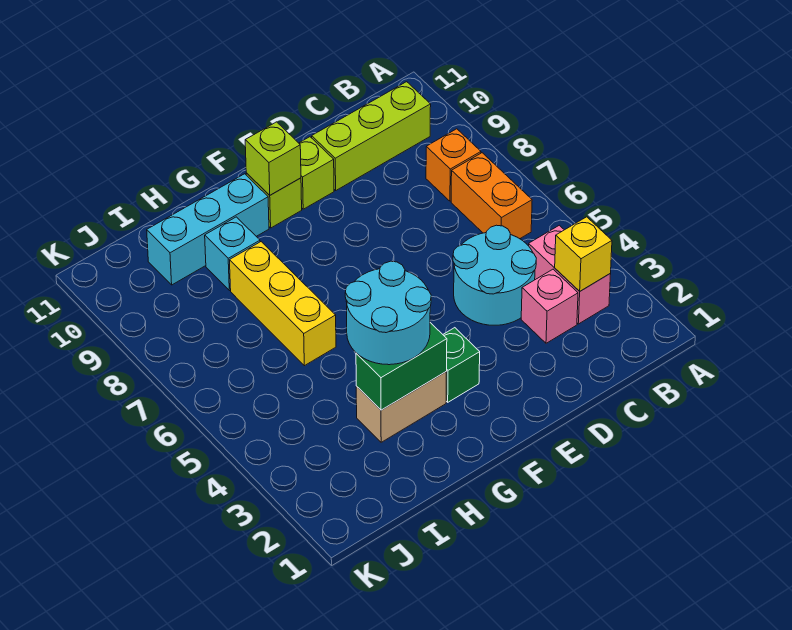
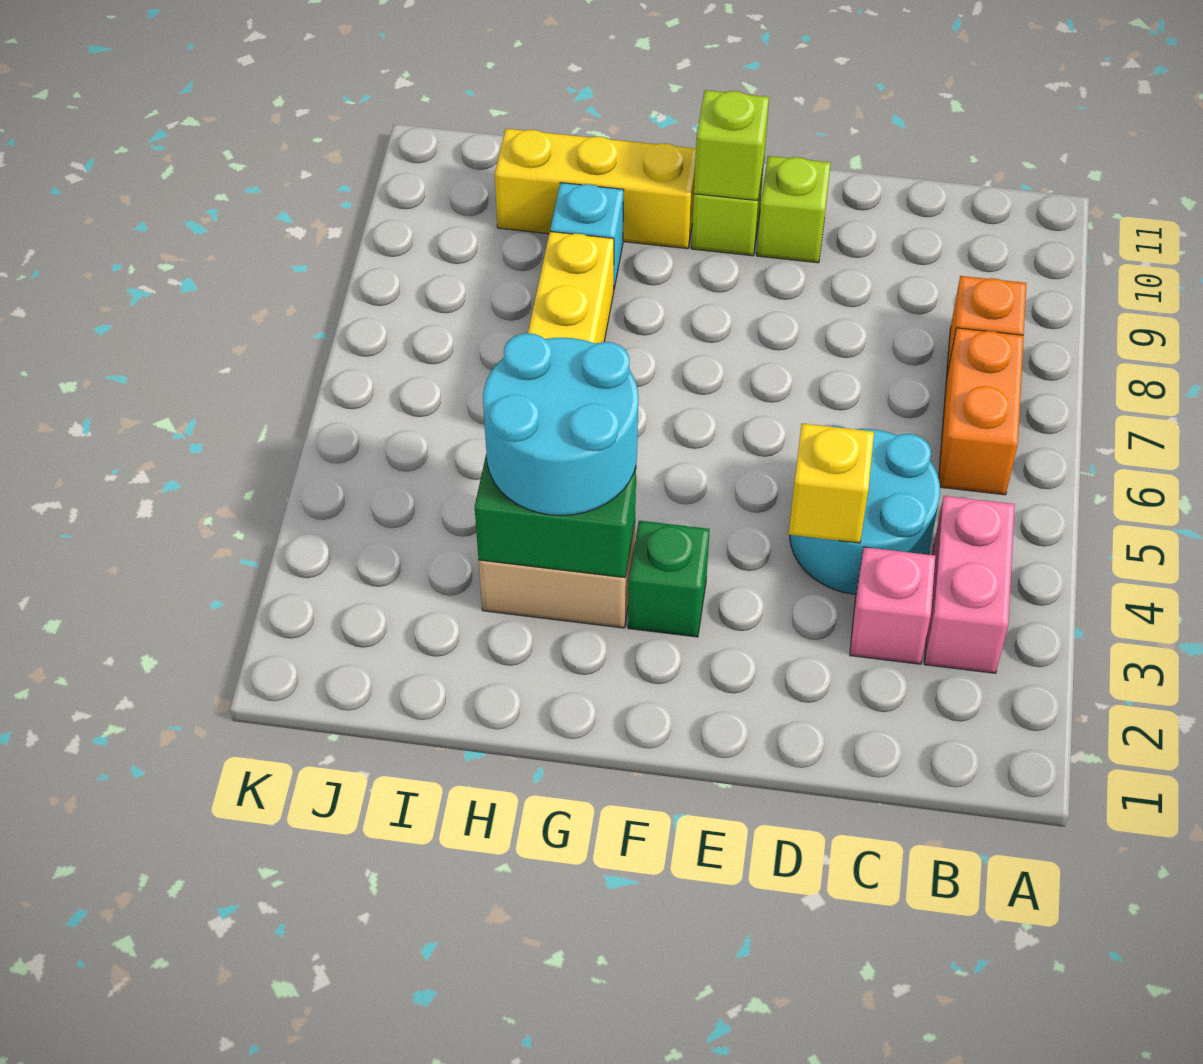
yellow brick B3 level 2 -> yellow brick D4 level 2
lime brick B10:D10 level 1 -> none
cyan brick G10:I10 level 1 -> yellow brick G10:I10 level 1

